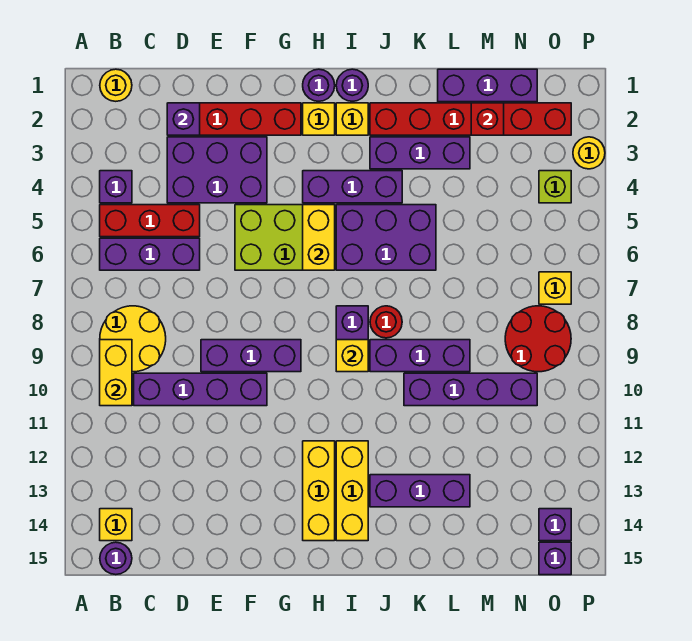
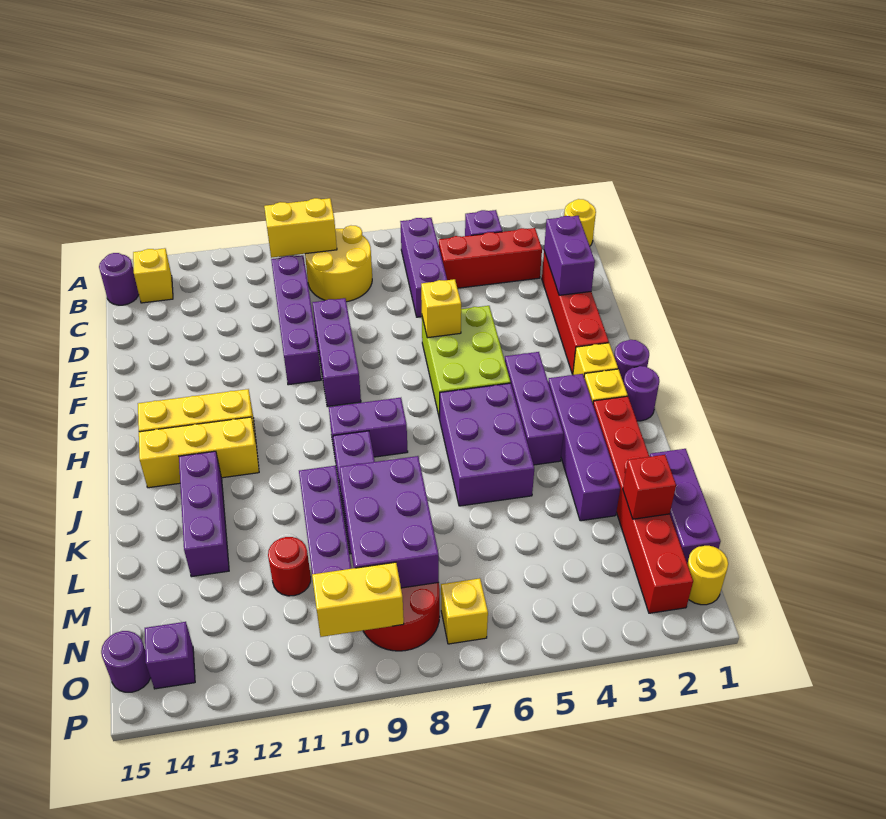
red brick B5:D5 level 1 -> red brick C3:C5 level 1
purple brick D2 level 2 -> purple brick D2:E2 level 2
purple brick D3:F4 level 1 -> purple brick L8:N9 level 2
yellow brick H5:H6 level 2 -> yellow brick O9:O10 level 2
yellow brick I9 level 2 -> yellow brick F6 level 2
purple brick J3:L3 level 1 -> purple brick I3:L3 level 1
red round brick J8 level 1 -> red round brick M11 level 1
lime brick O4 level 1 -> none
purple brick O15 level 1 -> purple round brick O15 level 1
yellow round brick P3 level 1 -> yellow round brick O1 level 1

